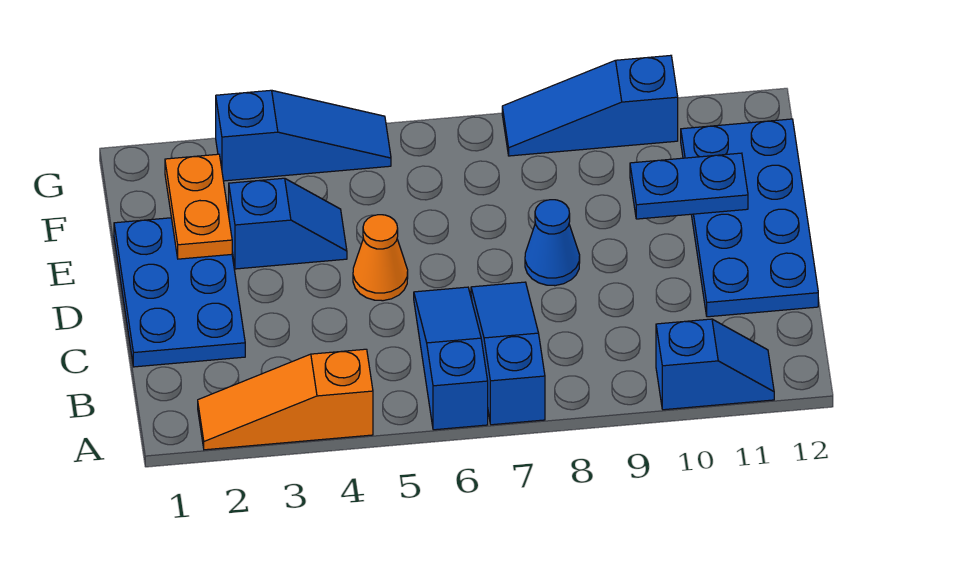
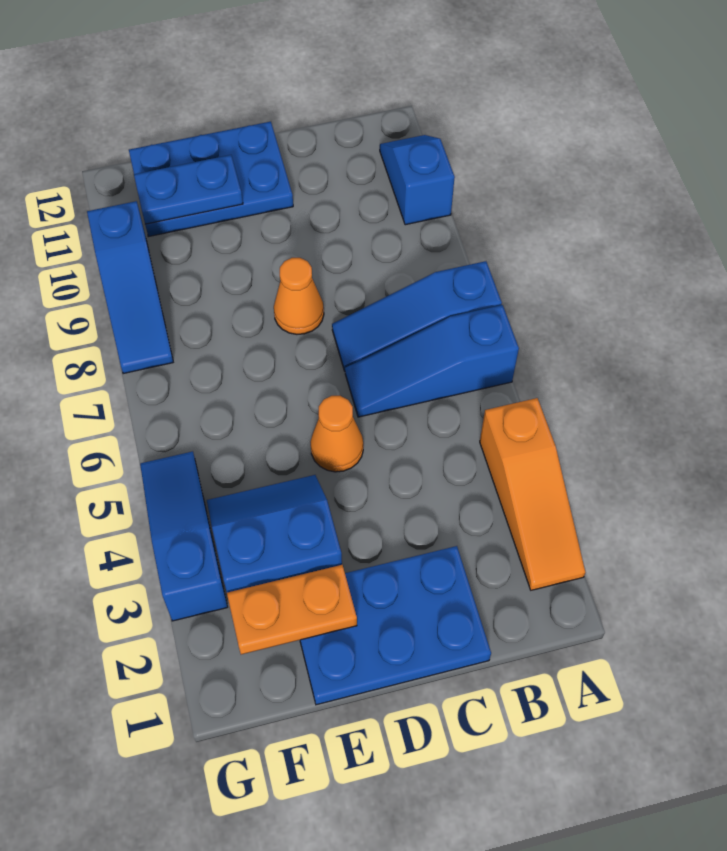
blue plate C11:F12 level 1 -> blue plate D11:F12 level 1
blue cone D8 level 1 -> orange cone D8 level 1
blue slope E3:E4 level 1 top 3 -> blue slope E3:F4 level 1 top 3
blue plate E10:E11 level 2 -> blue plate E11:F11 level 2

